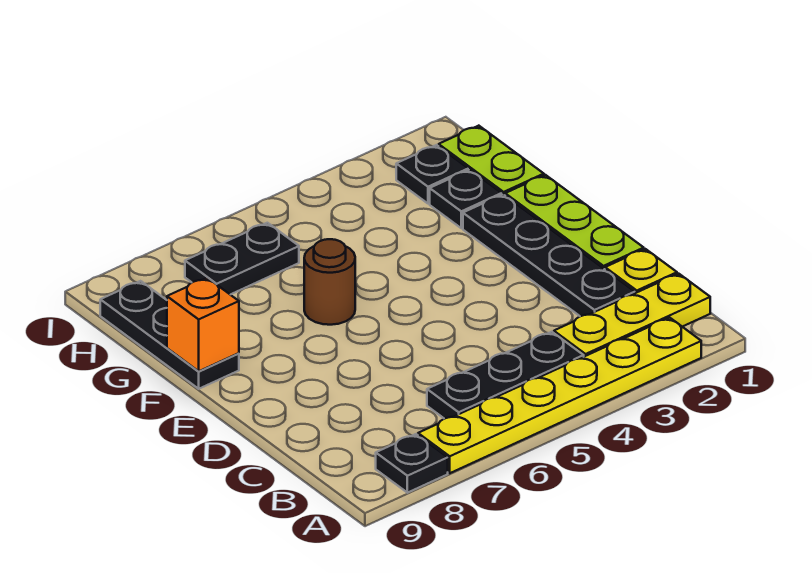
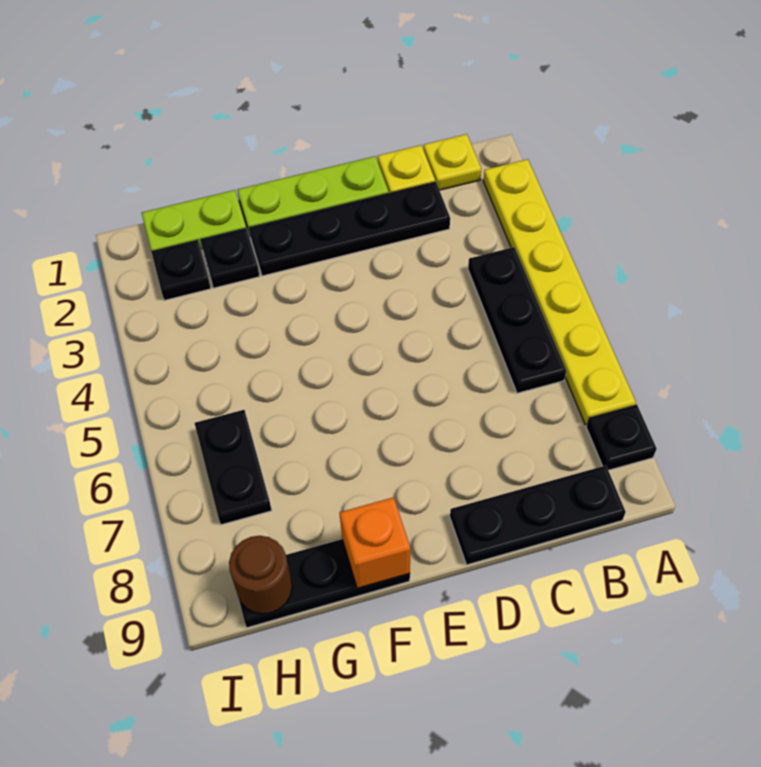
yellow plate B1:B3 level 1 -> yellow plate B1 level 1
none -> black plate B9:D9 level 1
brown round brick F6 level 1 -> brown round brick H9 level 2

